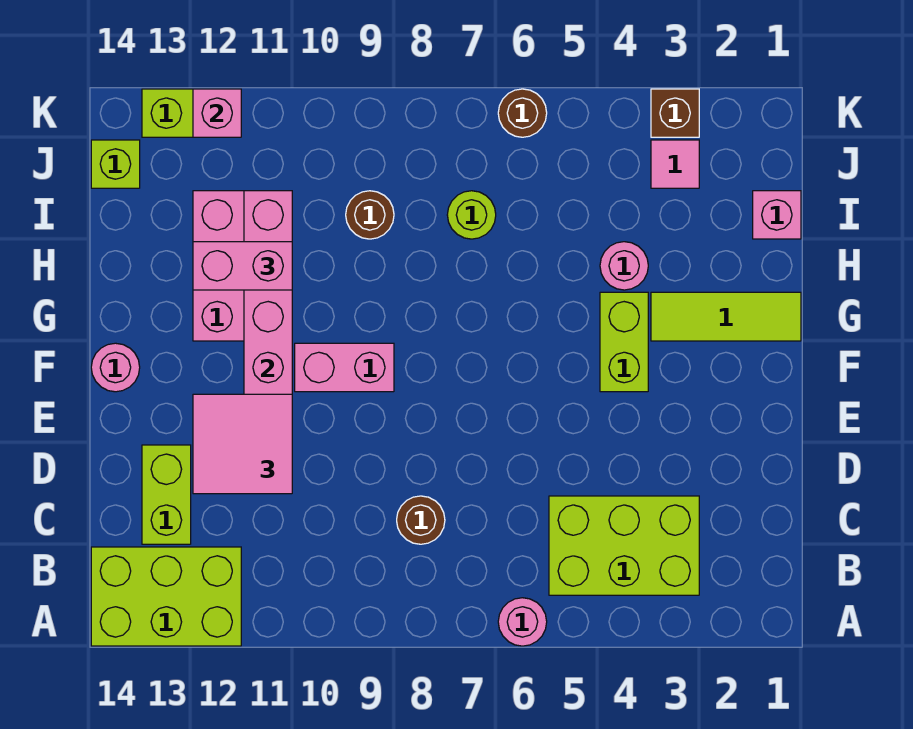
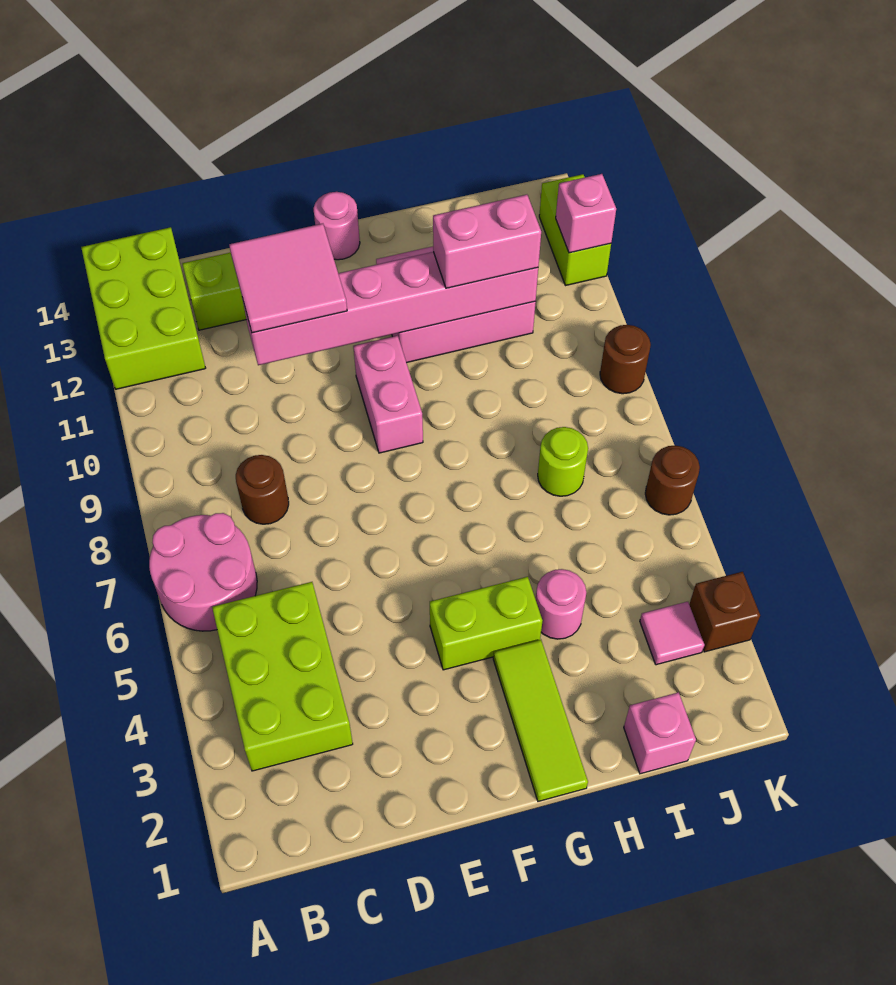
pink round brick A6 level 1 -> pink round brick A6:B7 level 1
pink brick H11:H12 level 3 -> pink brick H11:I11 level 3
brown round brick I9 level 1 -> brown round brick K9 level 1
lime brick J14 level 1 -> none

